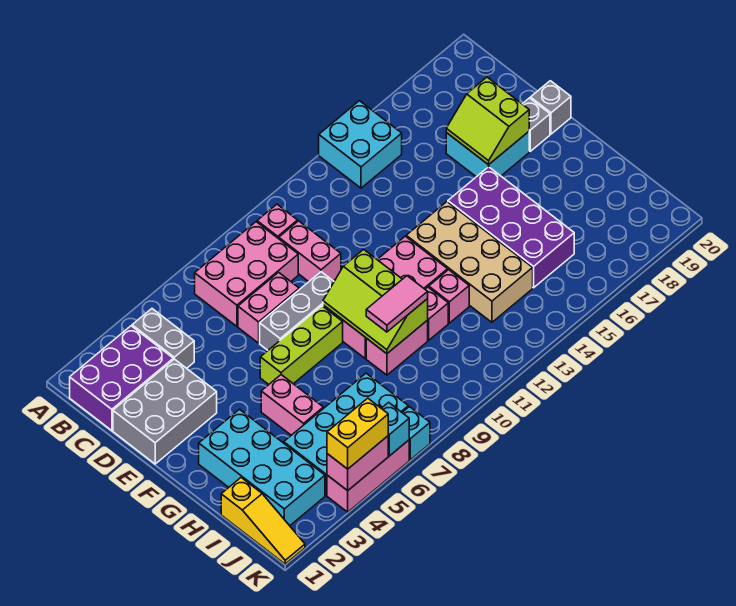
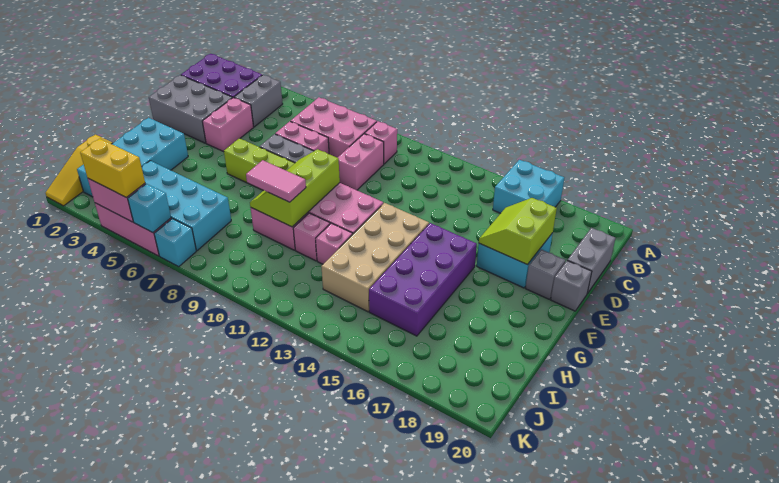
cyan brick A14:B15 level 1 -> cyan brick A16:B17 level 1
none -> grey brick C20:D20 level 1
pink brick G5:H5 level 1 -> pink brick D4:E4 level 1

